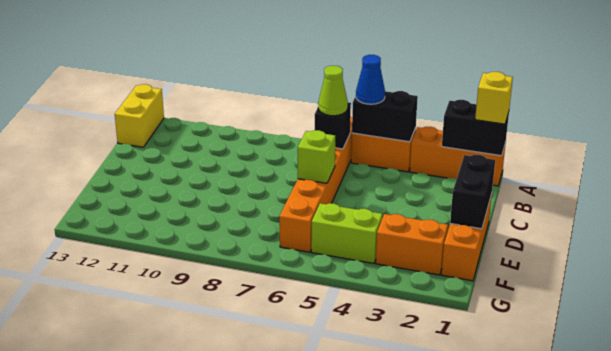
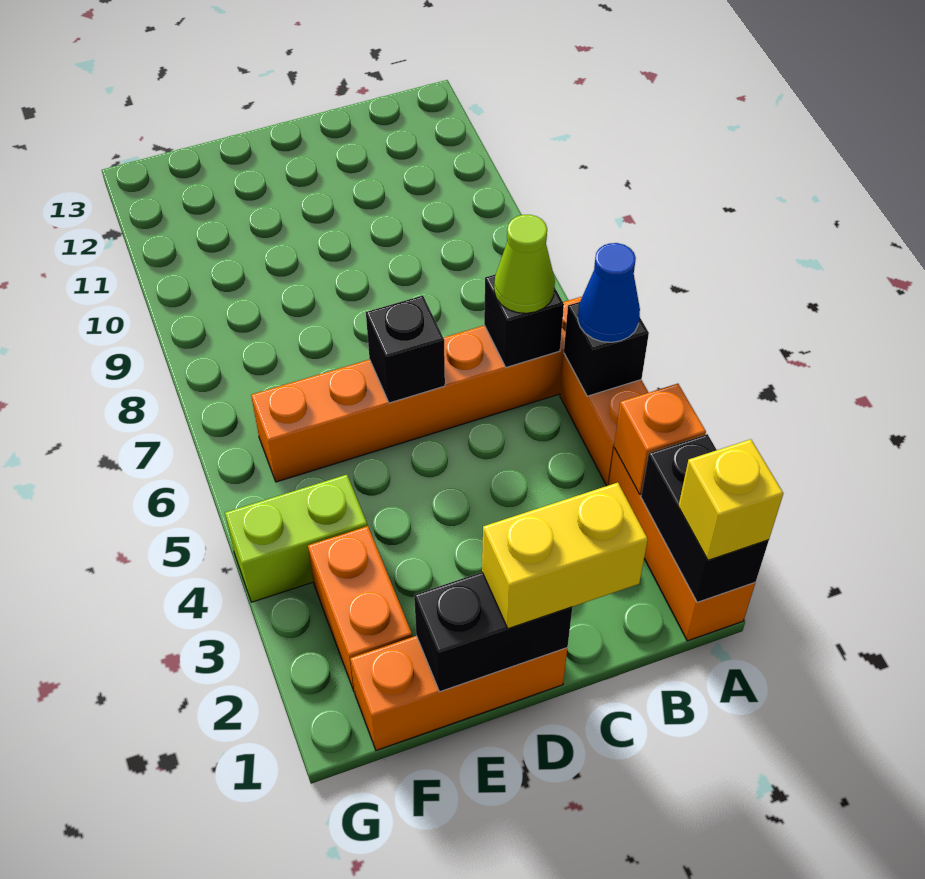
none -> orange brick A3 level 2
black brick A4:A5 level 2 -> black brick A5 level 2
yellow brick A13:B13 level 1 -> yellow brick C1:D1 level 3
lime brick D6 level 2 -> black brick D6 level 2
lime brick F4:F5 level 1 -> lime brick F4:G4 level 1

